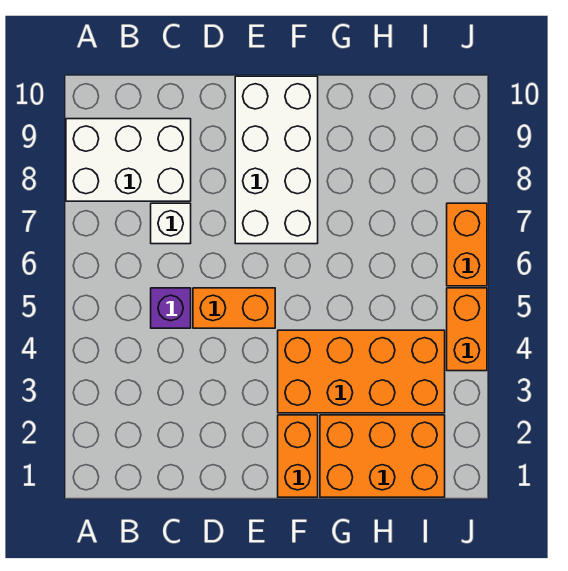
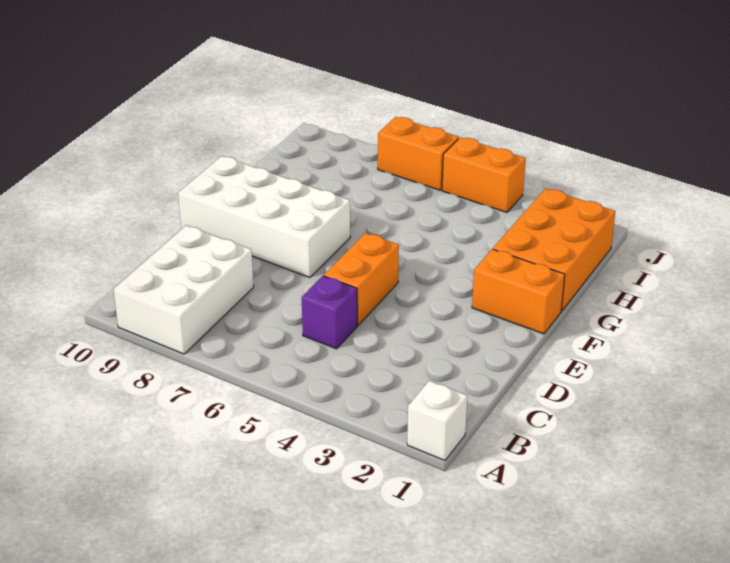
white brick C7 level 1 -> white brick A1 level 1
orange brick F3:I4 level 1 -> none

